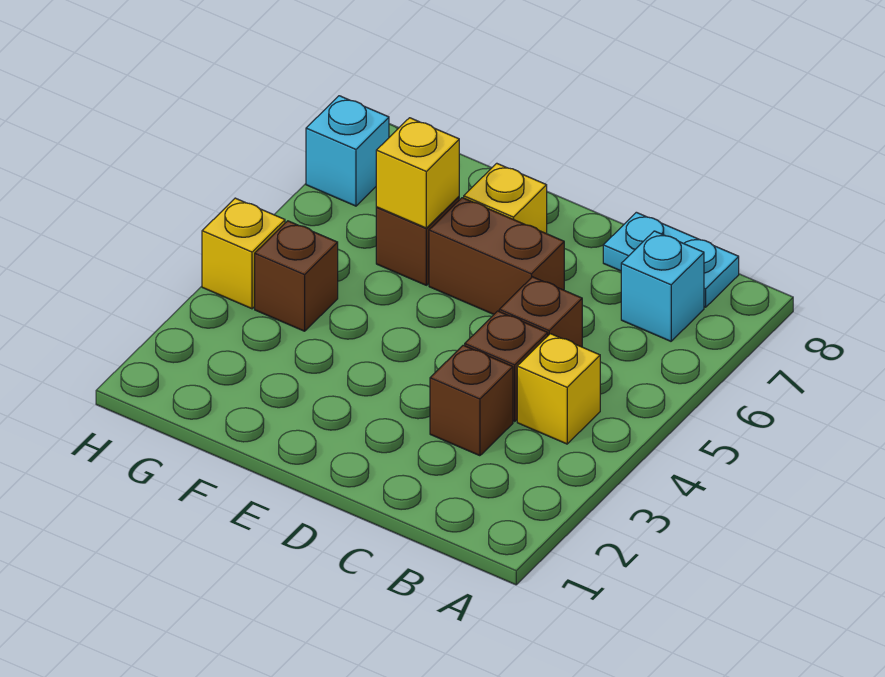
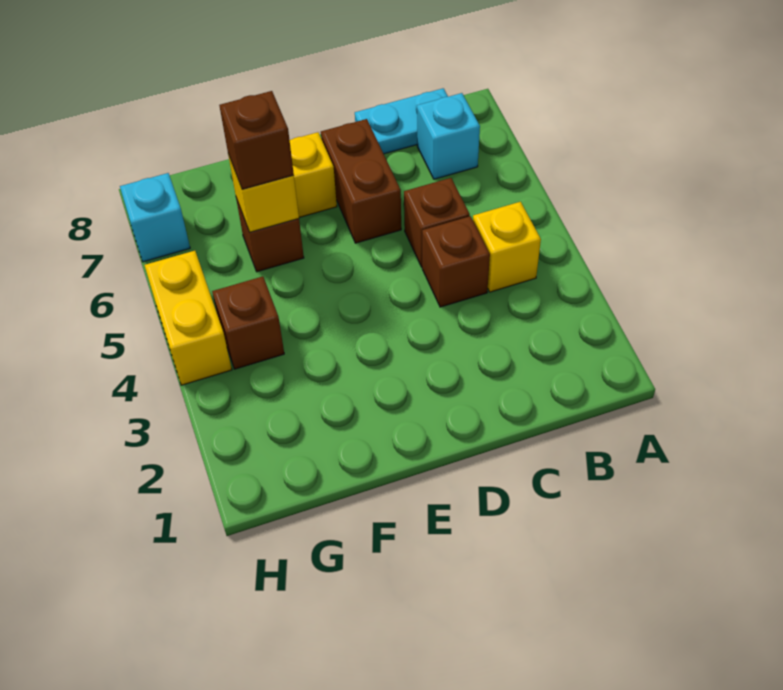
brown brick C3 level 1 -> brown brick F6 level 3
brown brick D6:E6 level 1 -> brown brick D6:D7 level 1
yellow brick H4 level 1 -> yellow brick H4:H5 level 1

